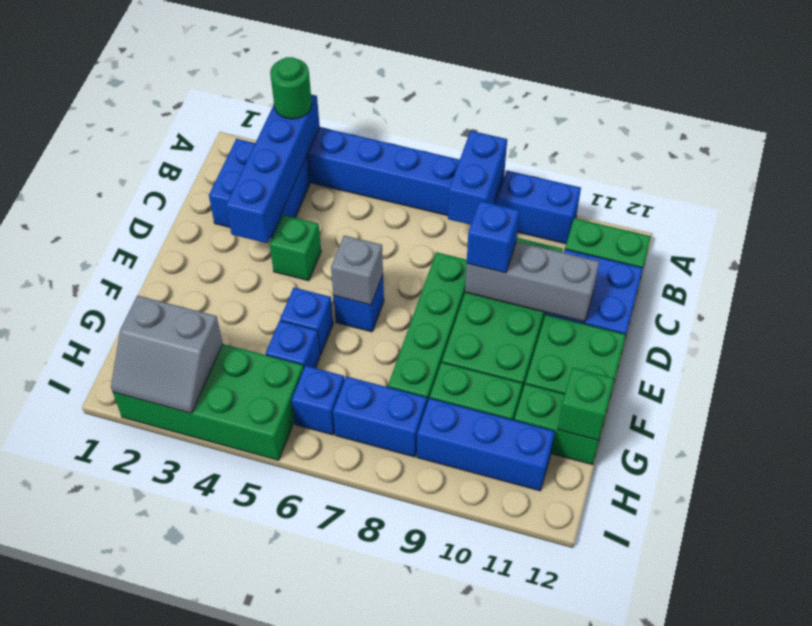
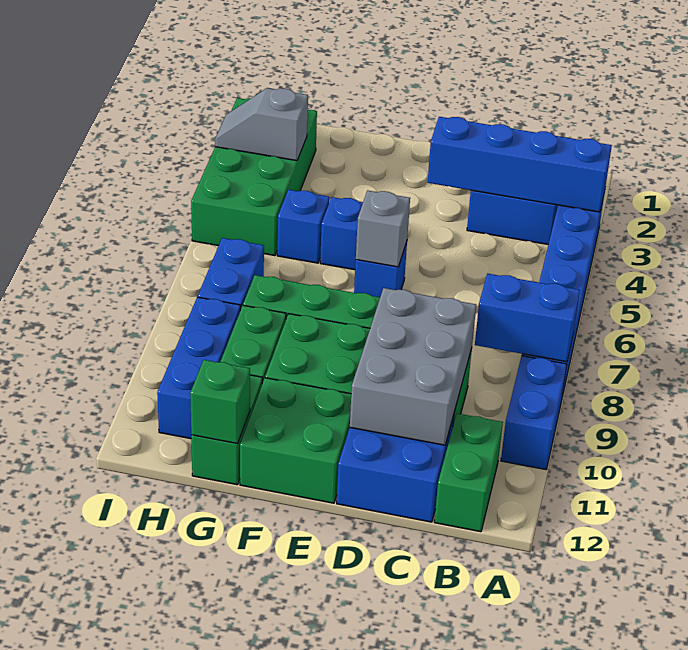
green round brick A3 level 3 -> none
green brick D4 level 1 -> none
grey brick D9:D11 level 2 -> grey brick C9:D11 level 2
blue brick D9 level 3 -> none
grey slope H2:I3 level 2 top H -> grey slope H3:I3 level 2 top H
blue brick H6 level 1 -> none

